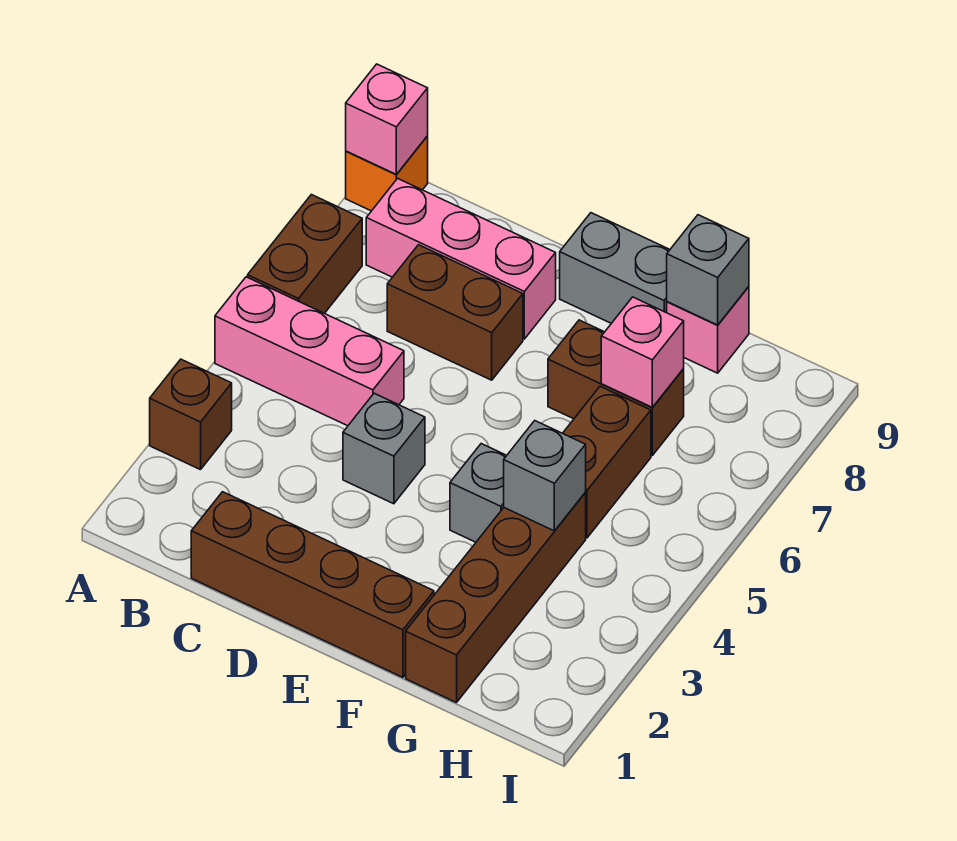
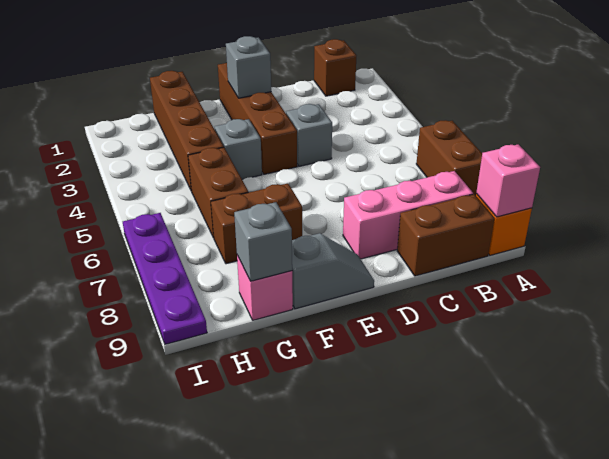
brown brick A3 level 1 -> brown brick B1 level 1
pink brick A5:C5 level 1 -> none
brown brick C1:F1 level 1 -> brown brick E1:E4 level 1
brown brick C7:D7 level 1 -> brown brick B9:C9 level 1
grey brick E9:F9 level 1 -> grey slope E9:F9 level 1 top F
grey brick G4 level 2 -> grey brick E2 level 2
pink brick G7 level 2 -> none
none -> purple plate I6:I9 level 1

